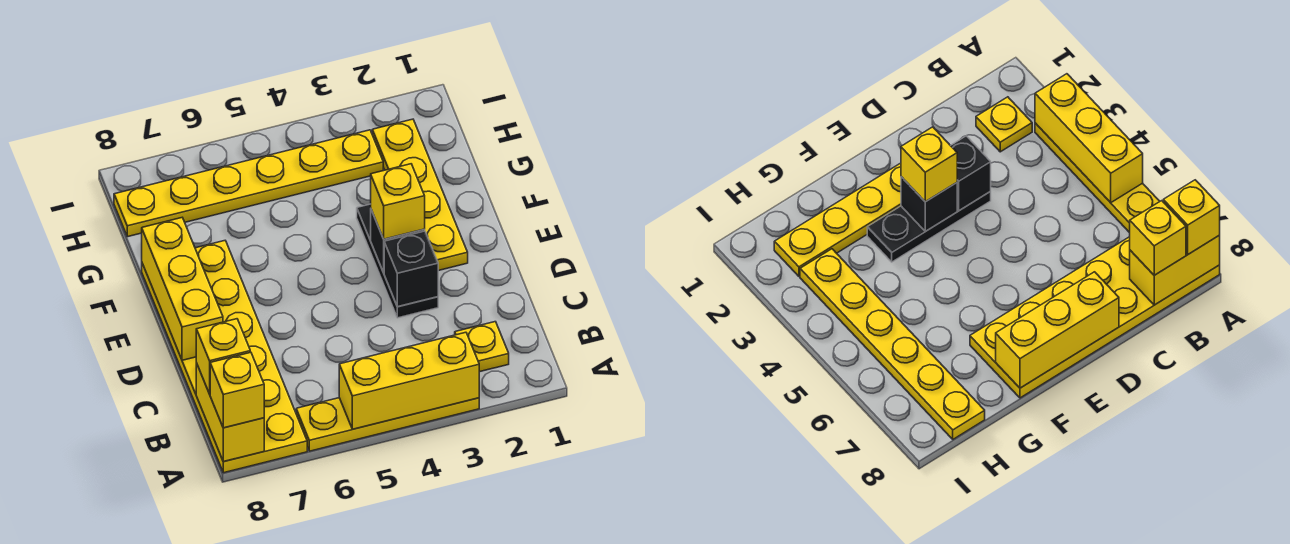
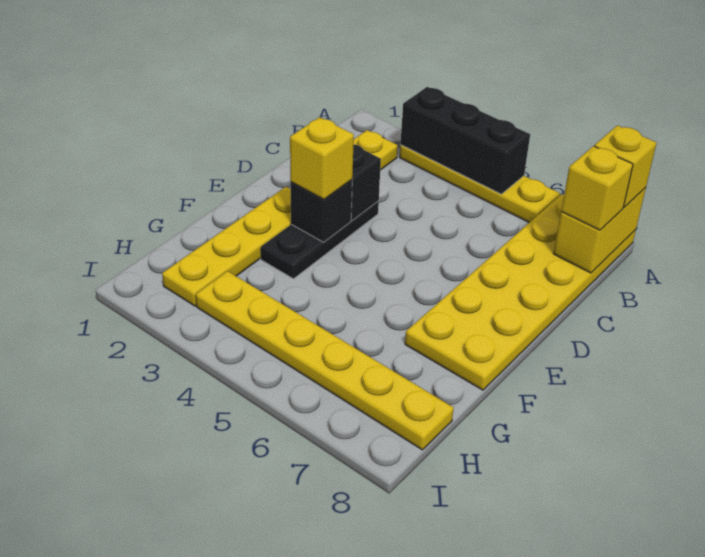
yellow brick A3:A5 level 2 -> black brick A3:A5 level 2
yellow brick D8:F8 level 2 -> none

